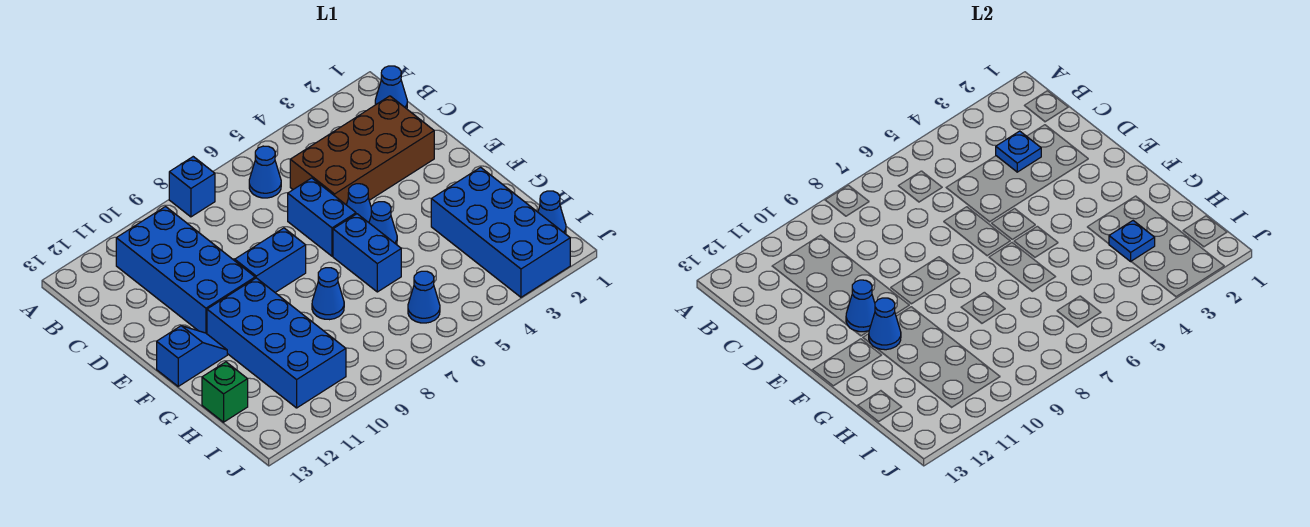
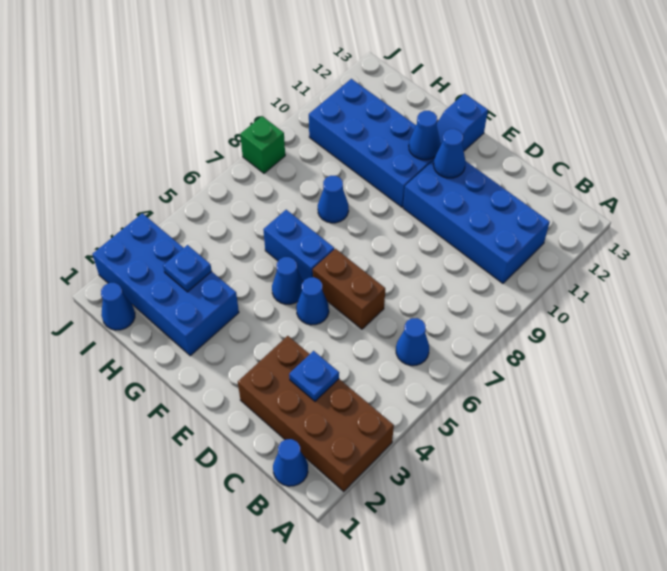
blue brick A8 level 1 -> none
brown brick C2:D5 level 1 -> brown brick A2:D3 level 1
blue brick D6:E6 level 1 -> brown brick D6:E6 level 1
blue brick E8:E9 level 1 -> none
green brick H13 level 1 -> green brick J8 level 1
blue cone I6 level 1 -> none

